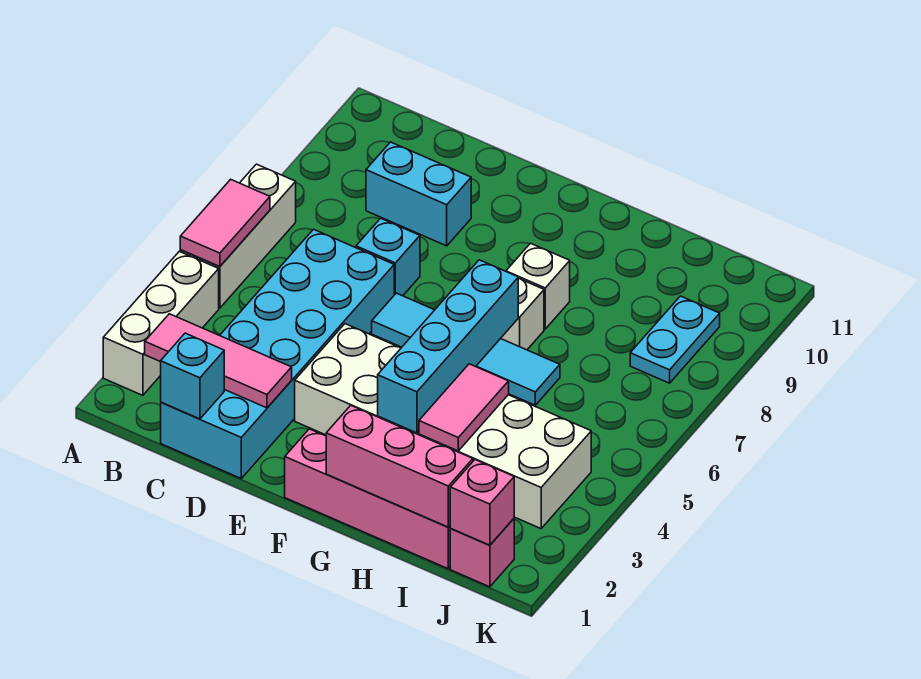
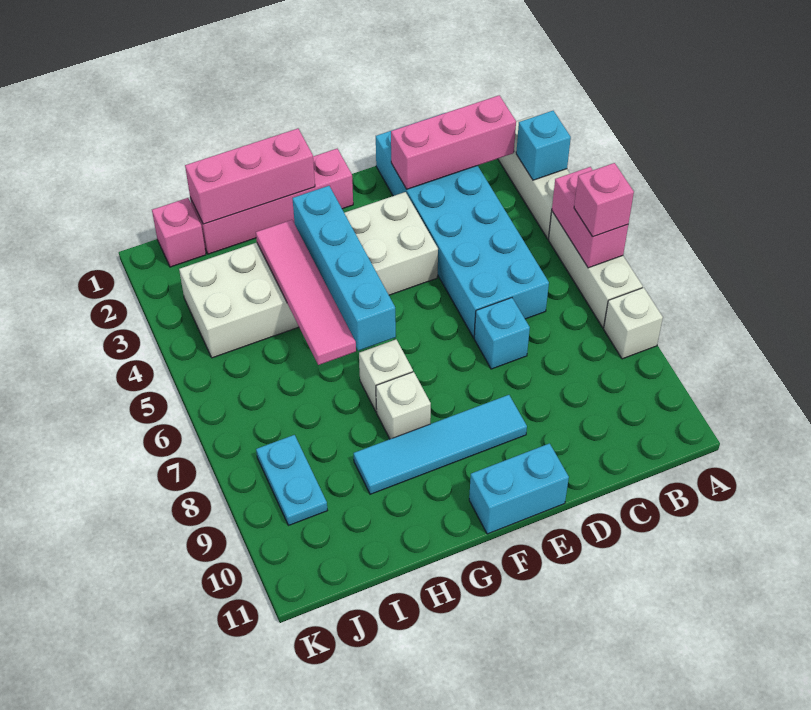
pink tile A5:A6 level 2 -> pink brick A5:A6 level 2
none -> white brick A8 level 1
pink tile B2:D2 level 2 -> pink brick B2:D2 level 2
cyan brick C1 level 2 -> cyan brick A3 level 2
cyan brick C9:D9 level 1 -> cyan brick E11:F11 level 1
cyan tile E6:H6 level 1 -> cyan tile E9:H9 level 1
pink tile H3:H4 level 2 -> pink tile H3:H6 level 2
pink brick J1 level 2 -> pink brick A6 level 3

